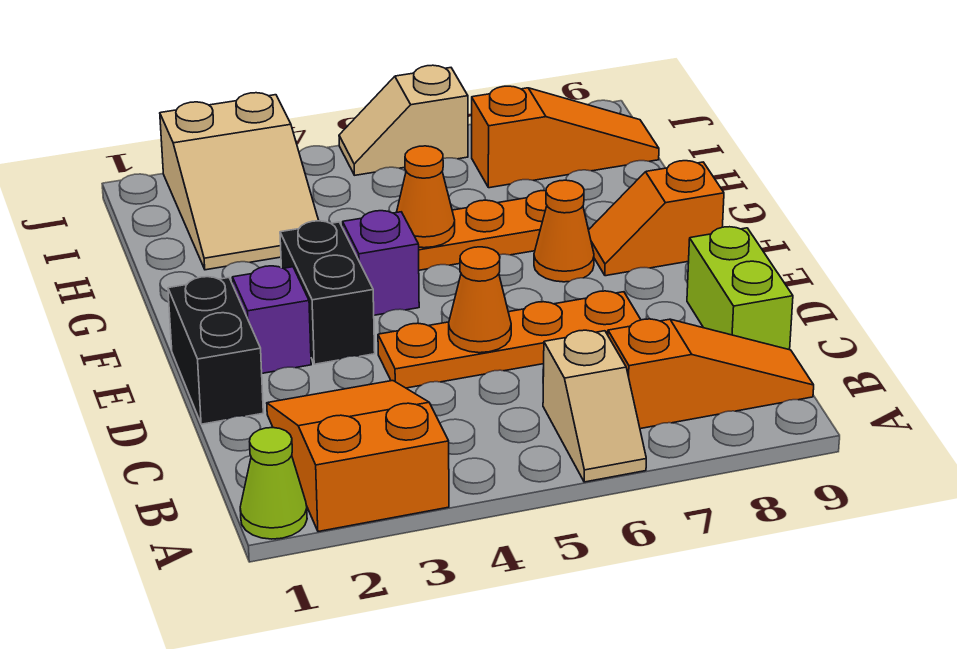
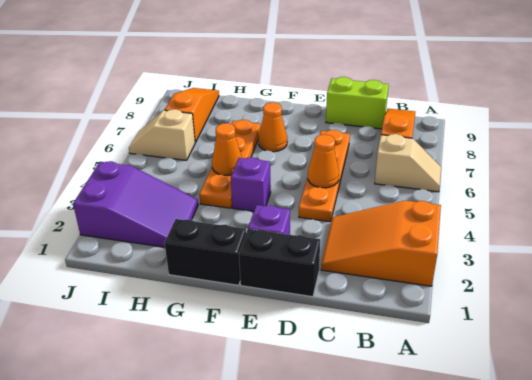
lime cone A1 level 1 -> none
black brick E3:F3 level 1 -> black brick F1:G1 level 1
orange slope F8:F9 level 1 top 9 -> none
tan slope H2:J3 level 1 top J -> purple slope H2:J3 level 1 top J
tan slope J5:J6 level 1 top 6 -> tan slope I6:J6 level 1 top I

